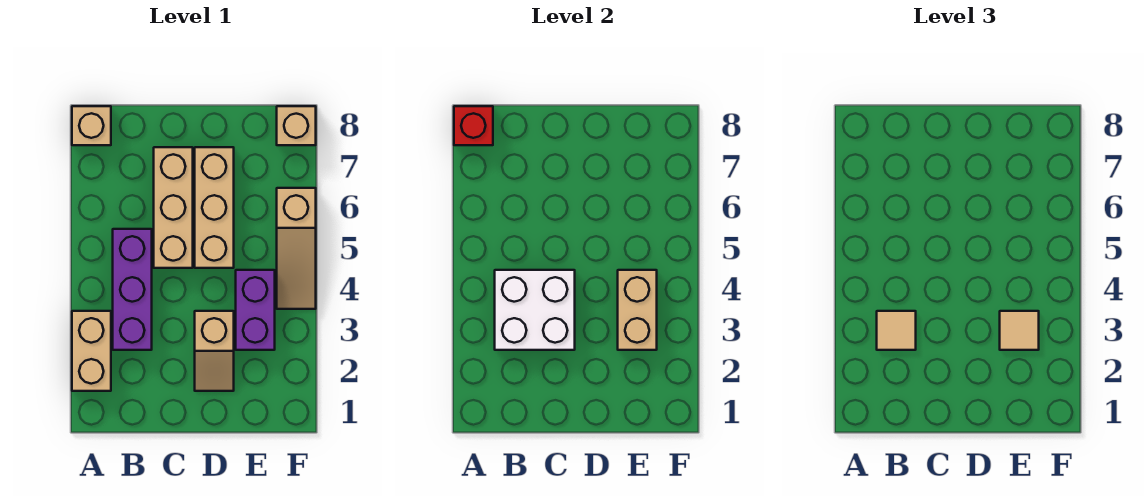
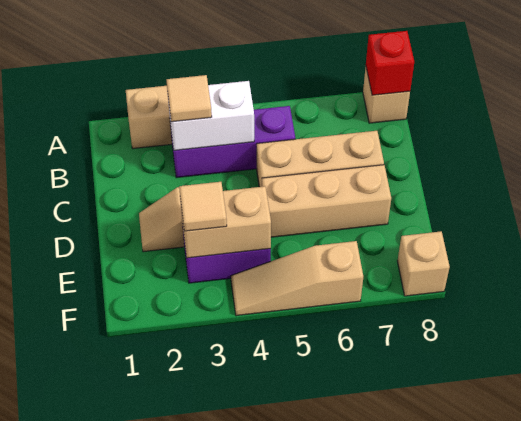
white brick B3:C4 level 2 -> white brick B3:B4 level 2

